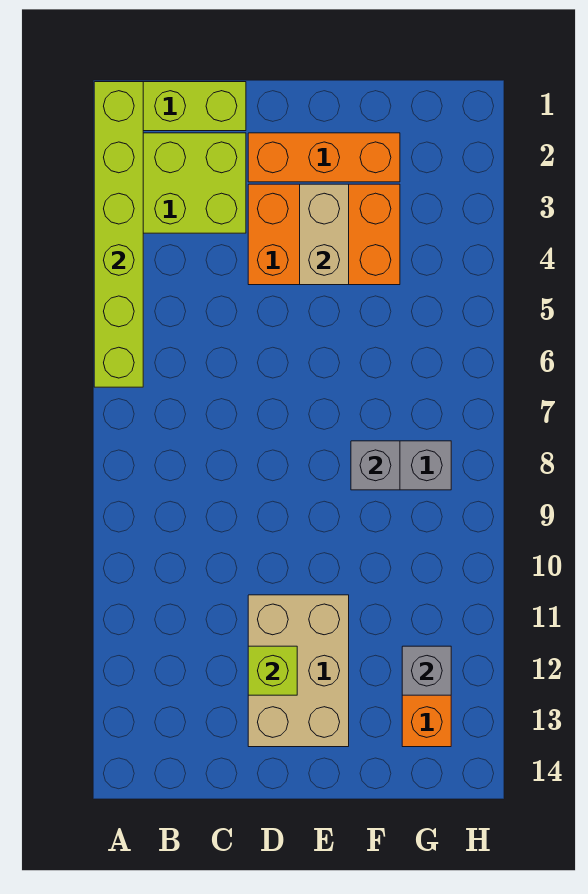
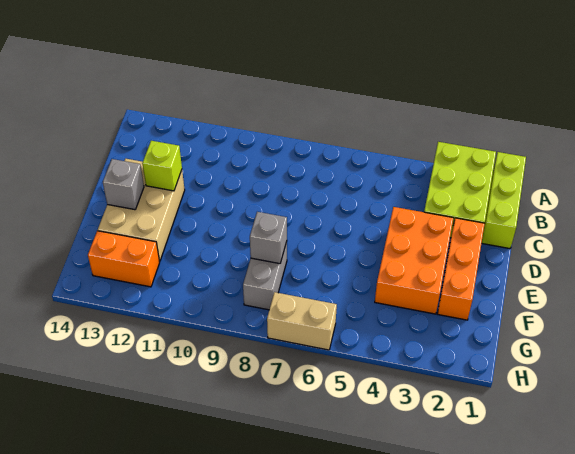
lime brick A1:A6 level 2 -> none
tan brick D11:E13 level 1 -> tan brick D12:F13 level 1
tan brick E3:E4 level 2 -> tan brick H6:H7 level 1
grey brick G12 level 2 -> grey brick E13 level 2

